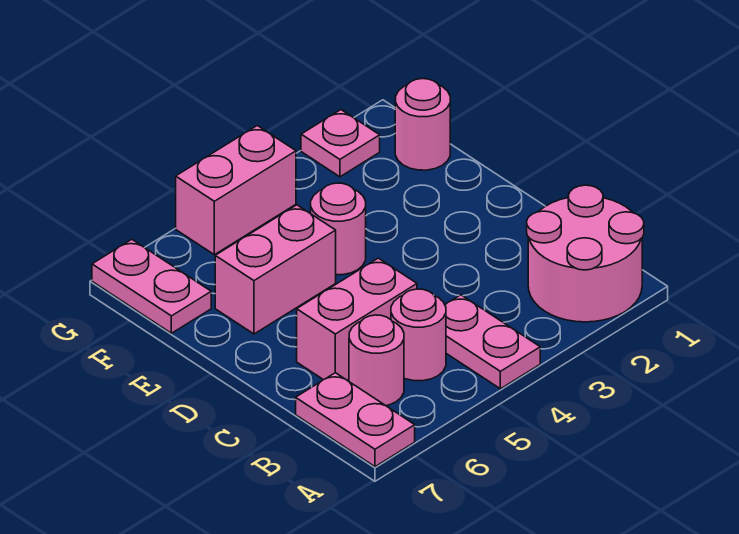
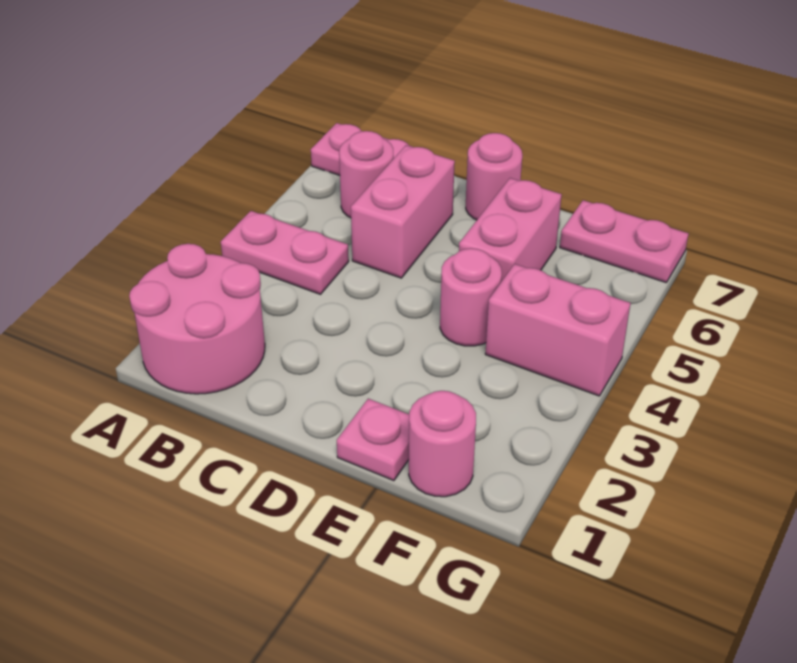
pink round brick B5 level 1 -> pink round brick D7 level 1
pink plate G2 level 1 -> pink plate E1 level 1
pink brick G4:G5 level 1 -> pink brick F4:G4 level 1

